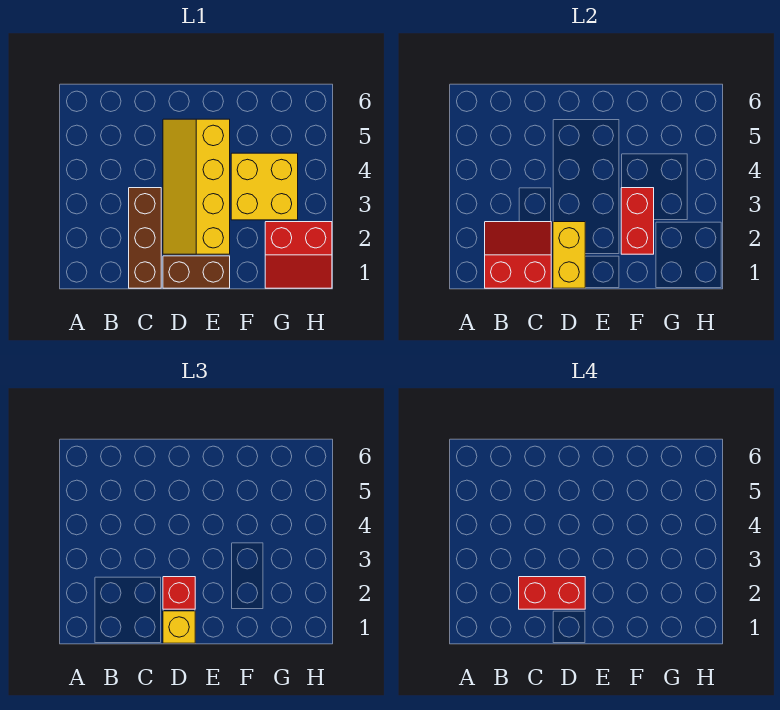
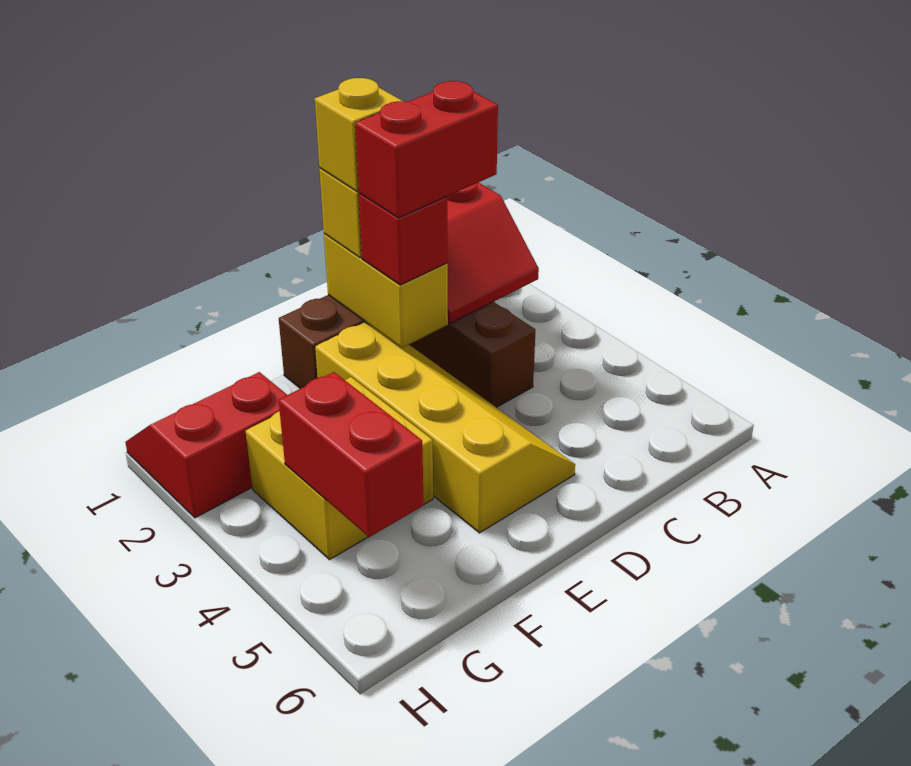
none -> yellow brick D1 level 4
red brick F2:F3 level 2 -> red brick G4:G5 level 2

